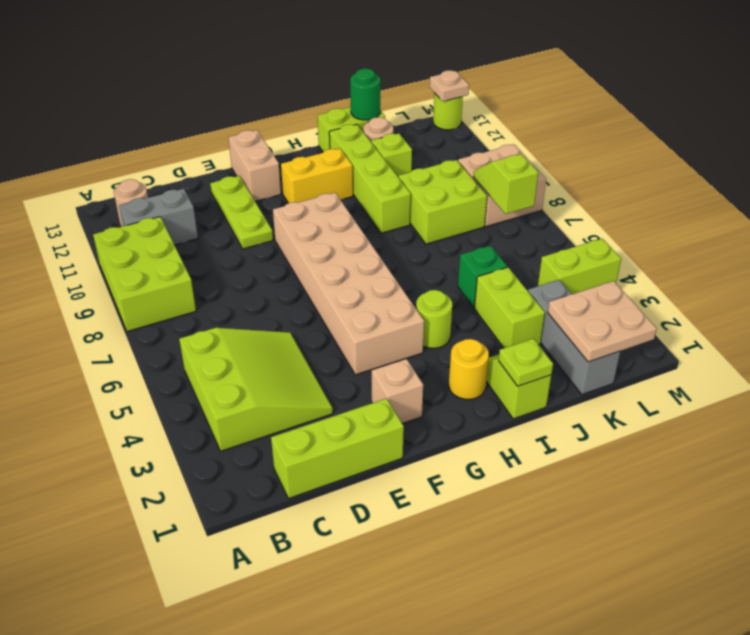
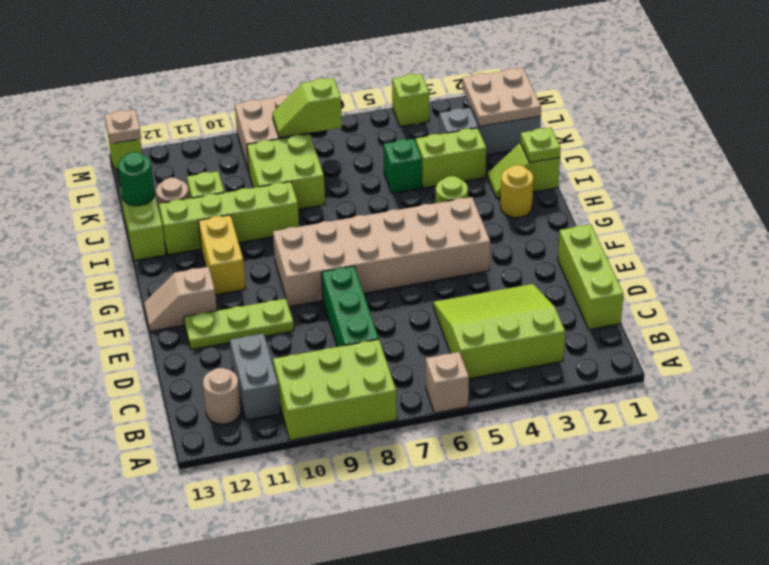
none -> green brick C8:E8 level 1
tan brick F2 level 1 -> tan brick A6 level 1
tan brick F12:F13 level 1 -> tan slope F12:F13 level 1 top 12
lime brick L4:M4 level 1 -> lime brick M4 level 1

